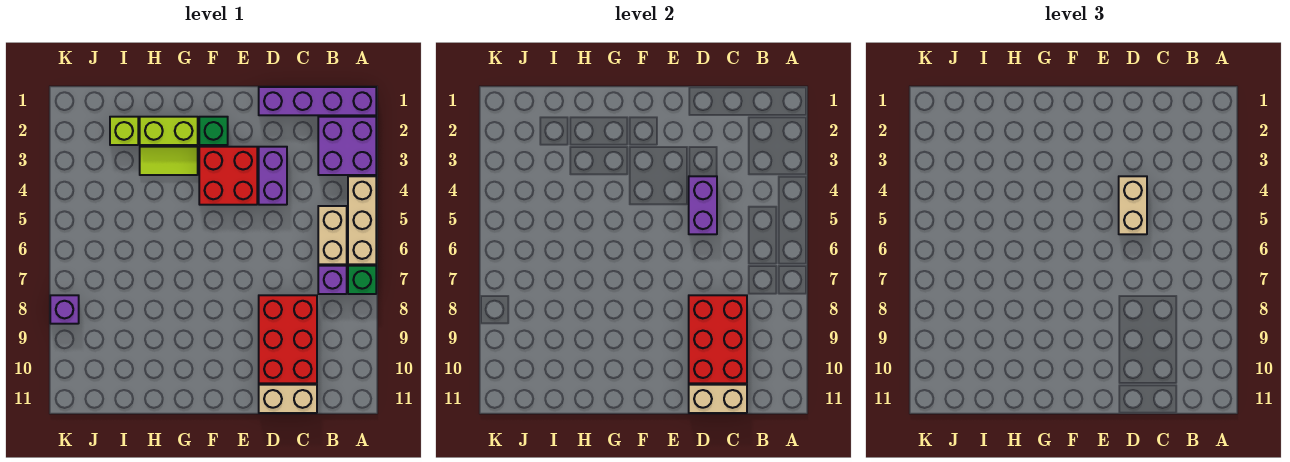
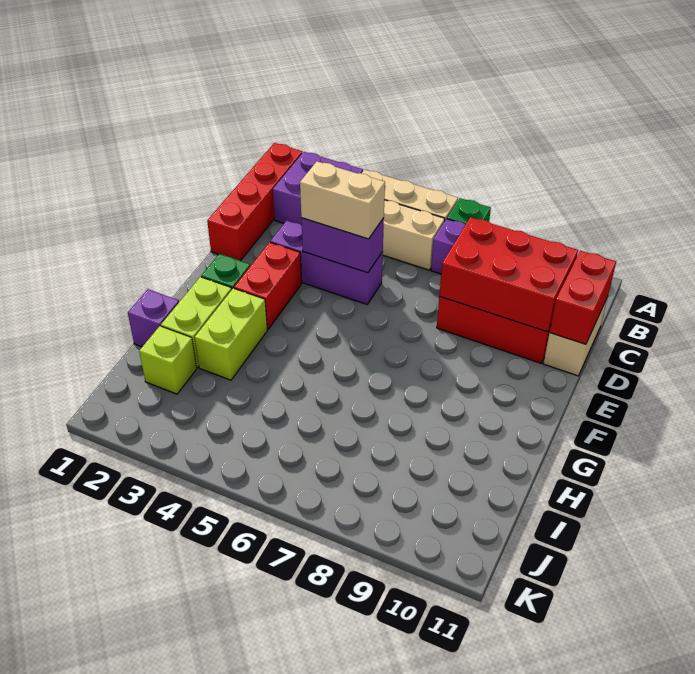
purple brick A1:D1 level 1 -> red brick A1:D1 level 1
tan brick C11:D11 level 2 -> red brick C11:D11 level 2
purple brick D3:D4 level 1 -> purple brick D3:D5 level 1
red brick E3:F4 level 1 -> red brick E3:F3 level 1
lime tile G3:H3 level 1 -> lime brick G3:H3 level 1
purple brick K8 level 1 -> purple brick H1 level 1

